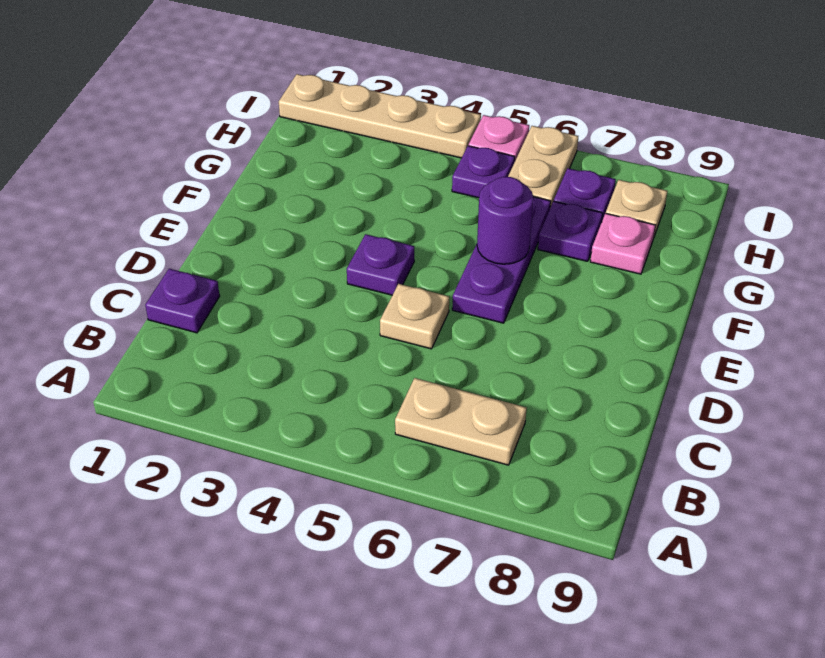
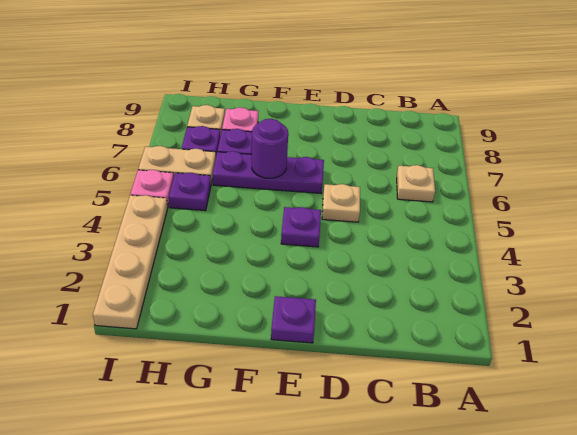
tan plate B6:B7 level 1 -> tan plate B6 level 1
purple plate C1 level 1 -> purple plate E1 level 1

